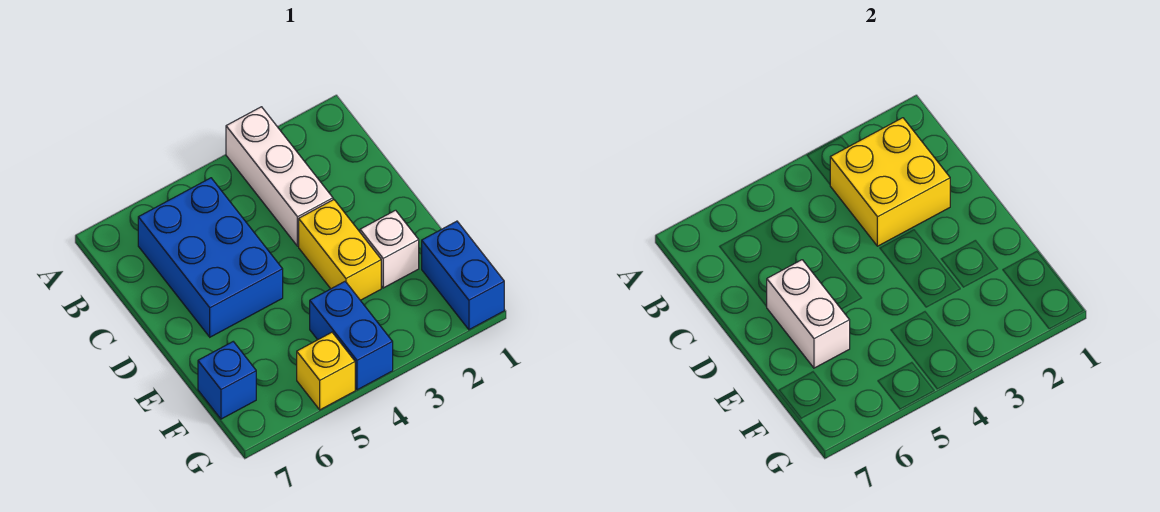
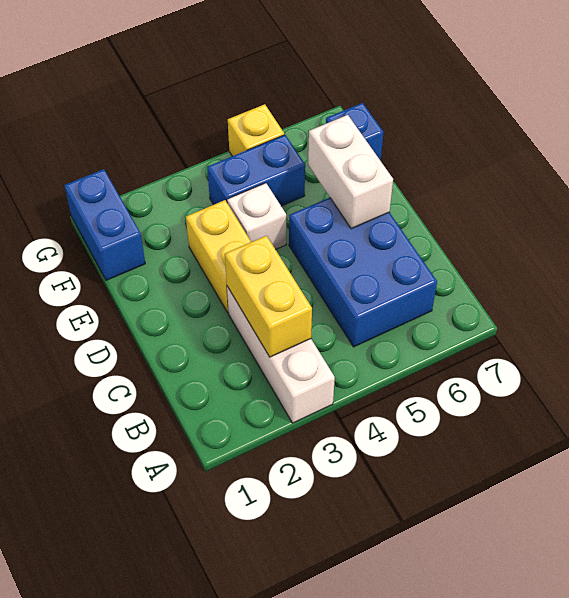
yellow brick B2:C3 level 2 -> yellow brick B3:C3 level 2
white brick E2 level 1 -> white brick E4 level 1
blue brick F4:G4 level 1 -> blue brick F4:F5 level 1

